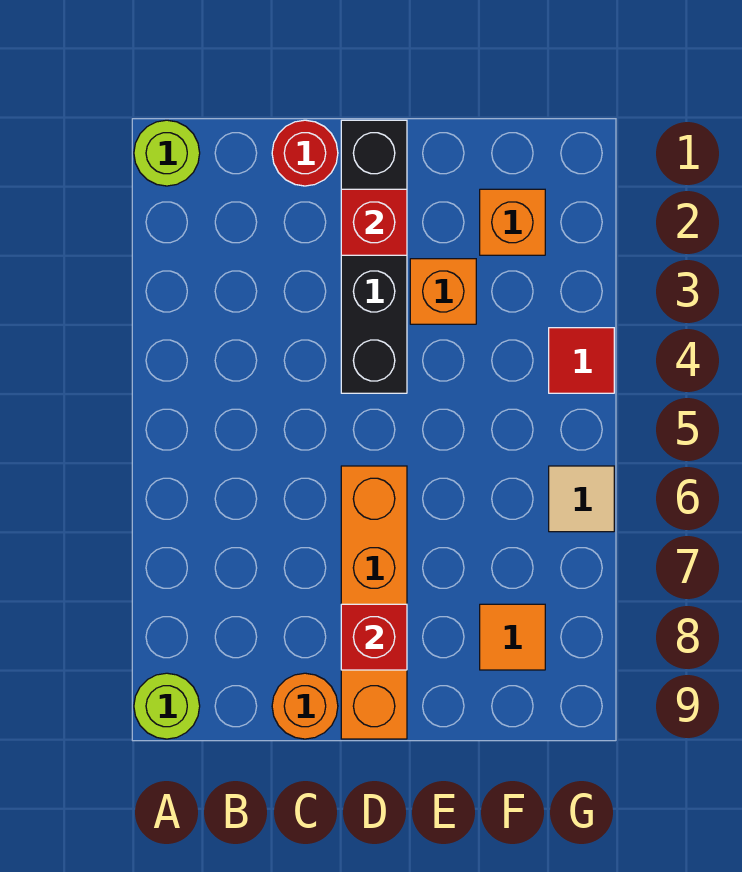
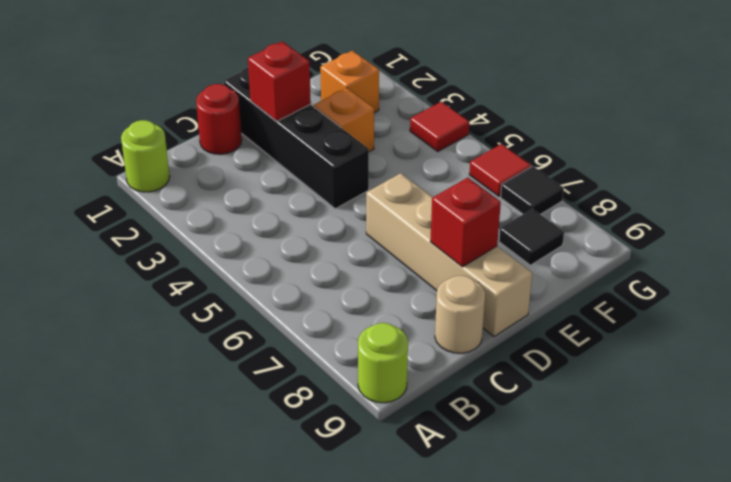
orange round brick C9 level 1 -> tan round brick C9 level 1
orange brick D6:D9 level 1 -> tan brick D6:D9 level 1
orange tile F8 level 1 -> black tile F8 level 1
tan tile G6 level 1 -> red tile G6 level 1
none -> black tile G7 level 1

